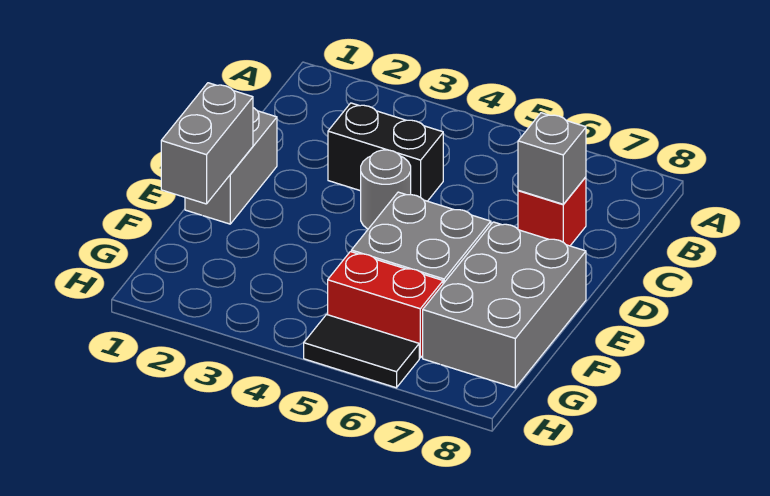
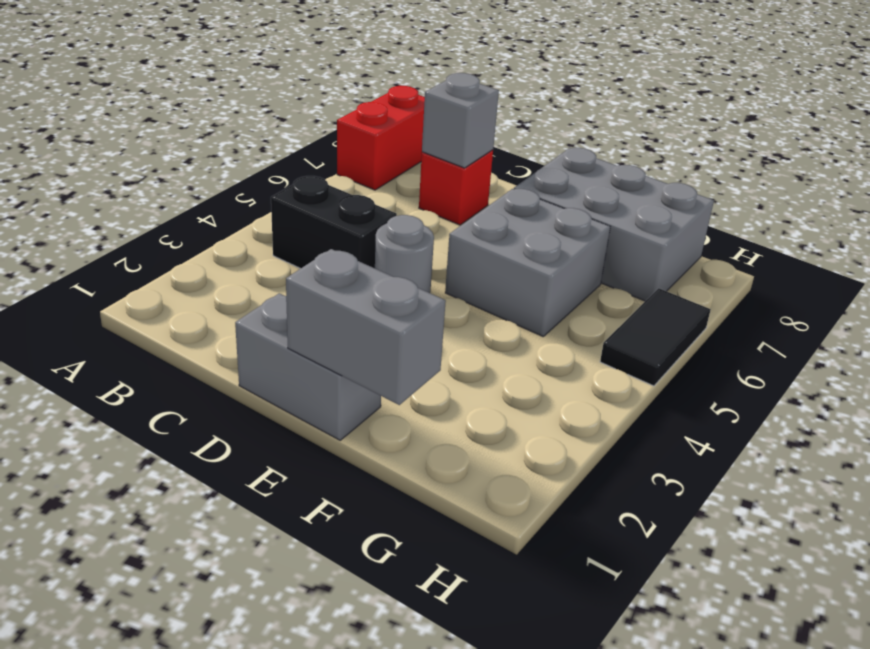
black brick C3:C4 level 1 -> black brick B4:C4 level 1
red brick G5:G6 level 1 -> red brick A7:A8 level 1

